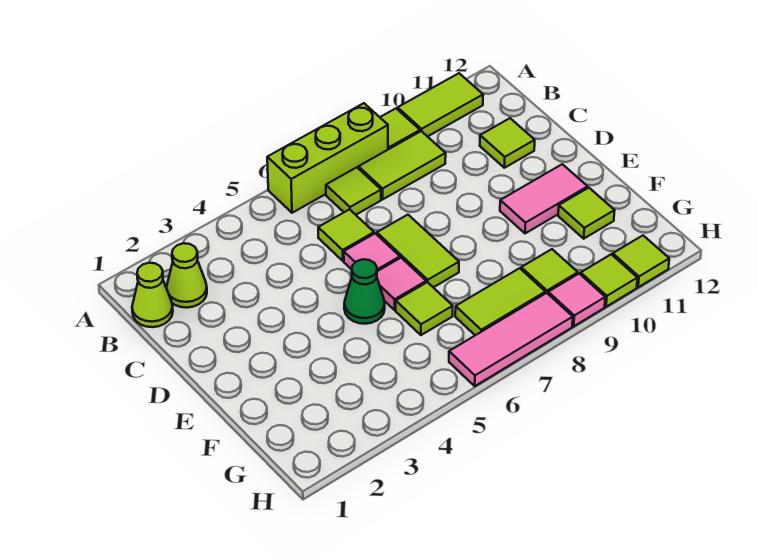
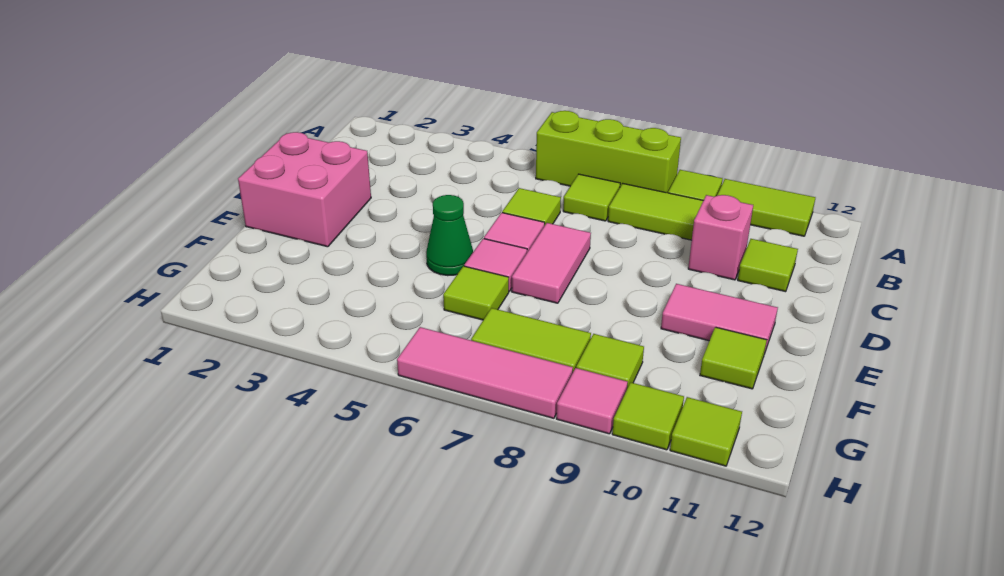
lime cone B1 level 1 -> none
lime cone B2 level 1 -> none
none -> pink brick C10 level 1
none -> pink brick D1:E2 level 1
lime tile D7:E7 level 1 -> pink tile D7:E7 level 1

